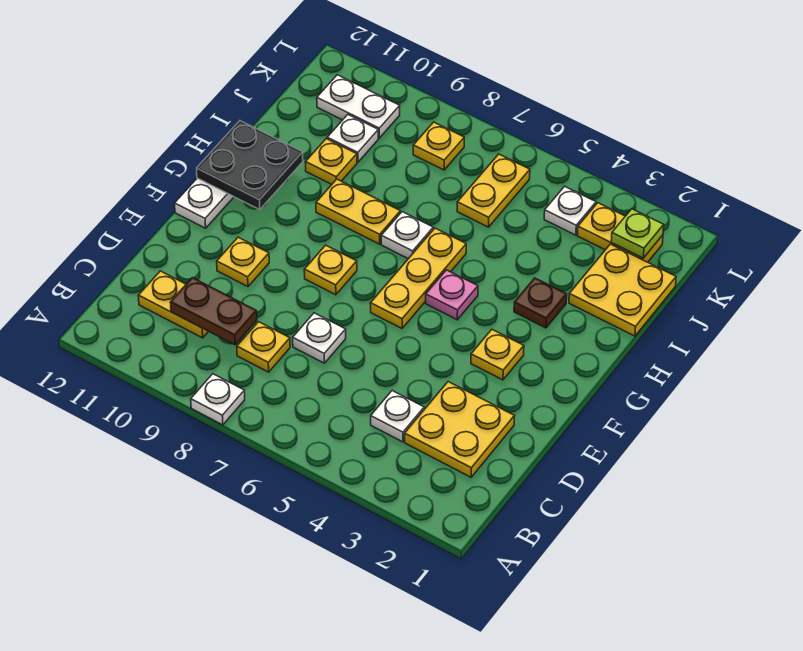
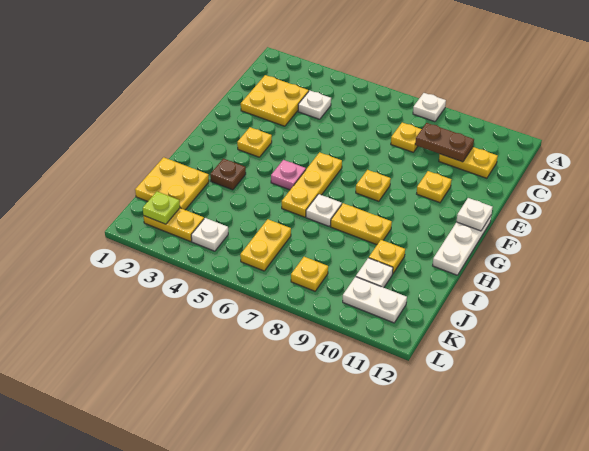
white plate D7 level 1 -> white plate F12 level 2
black plate G11:H12 level 2 -> none

